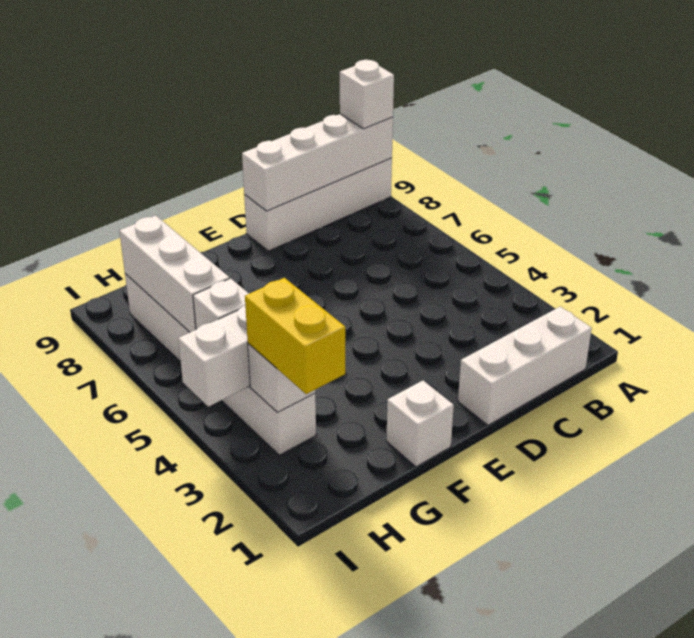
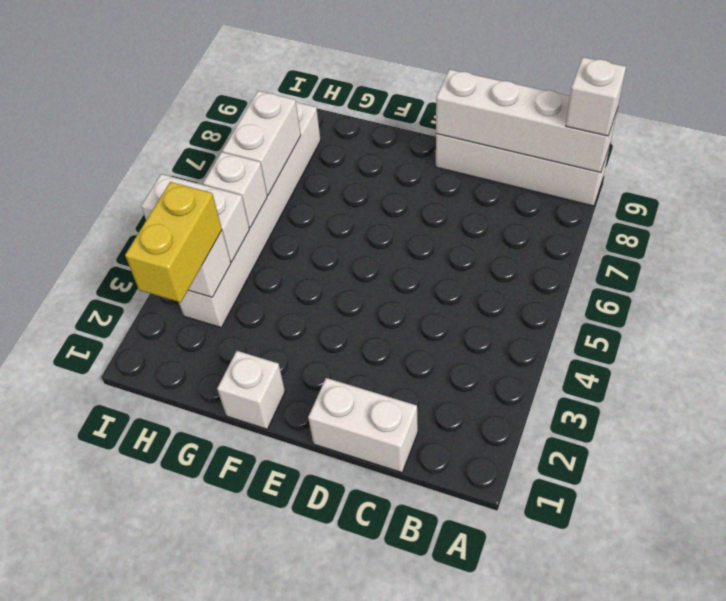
white brick B1:D1 level 1 -> white brick C1:D1 level 1
white brick H6:H8 level 2 -> white brick H6:H7 level 2

